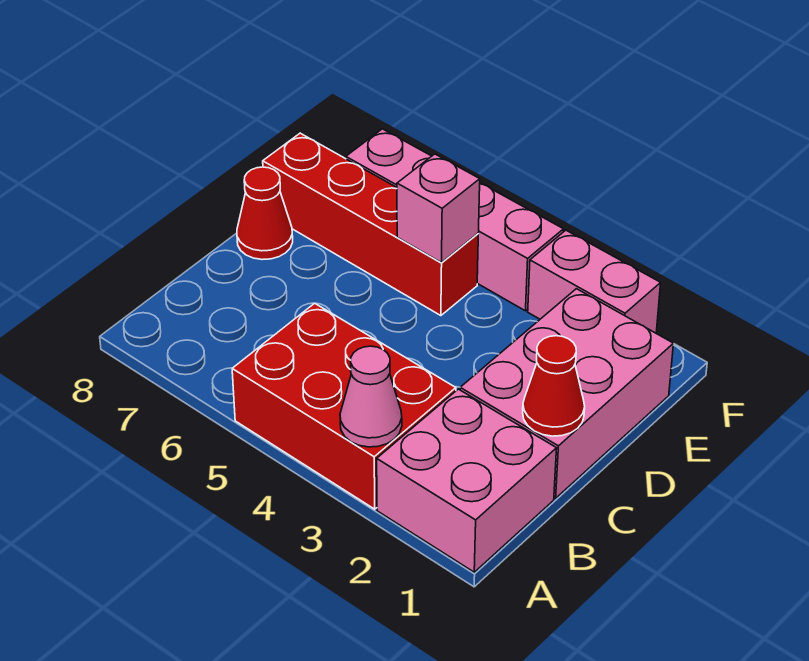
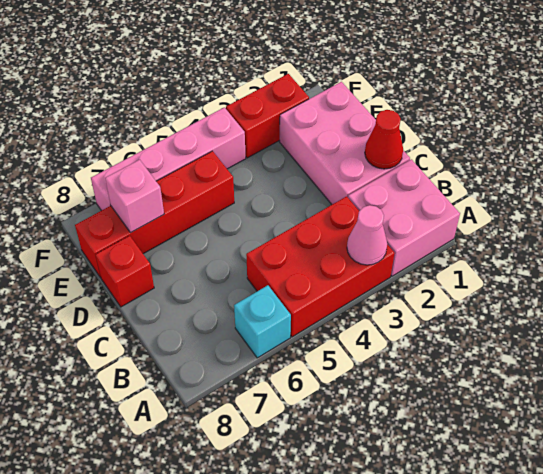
none -> cyan brick A6 level 1
red cone D8 level 1 -> red brick D8 level 1
pink brick E5 level 2 -> pink brick E7 level 2
pink brick F2:F3 level 1 -> red brick F2:F3 level 1

